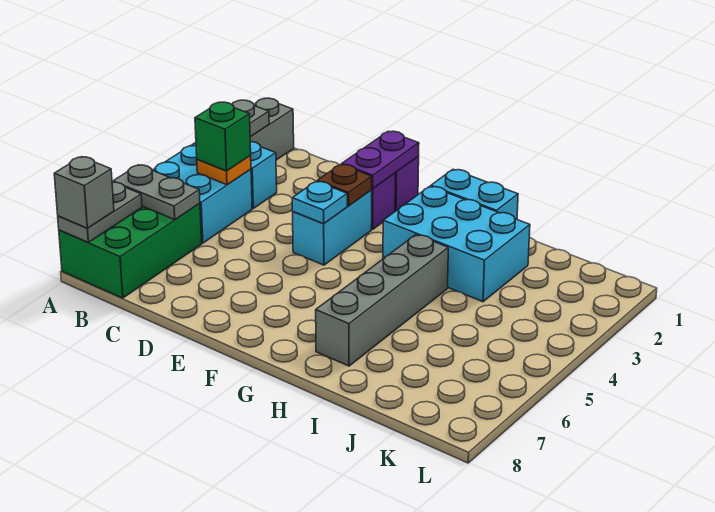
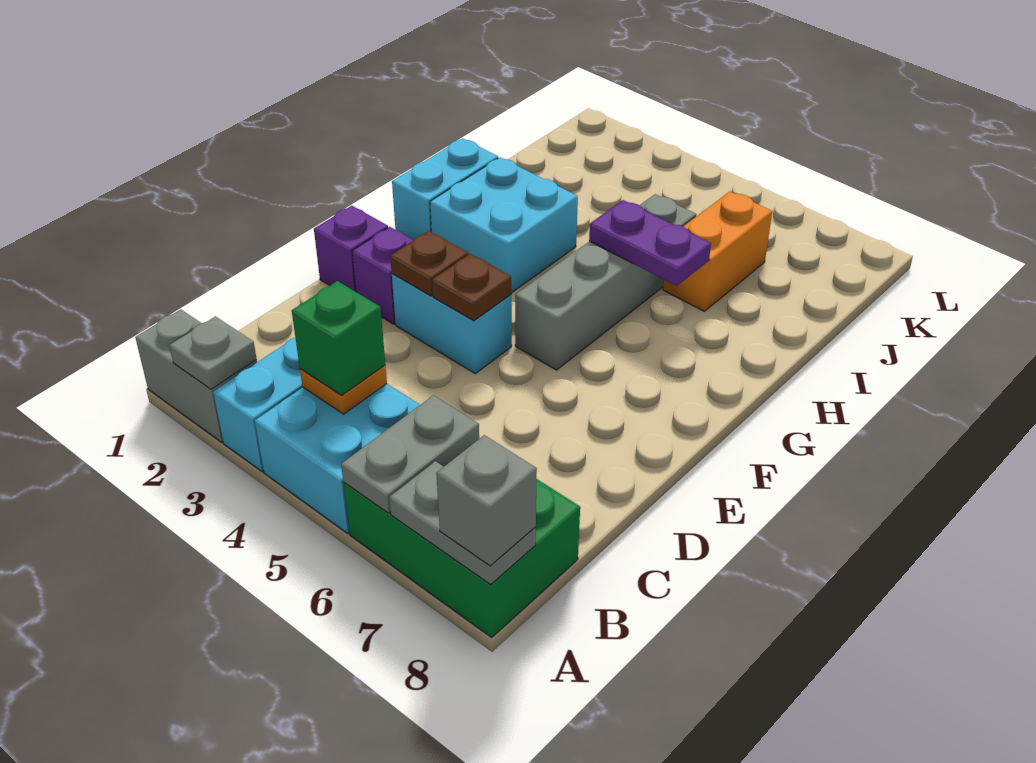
purple plate E1:E2 level 2 -> purple plate H5:H6 level 2
cyan plate E4 level 2 -> brown plate E4 level 2
cyan brick G2:I3 level 1 -> cyan brick G2:H3 level 1
grey brick H4:H7 level 1 -> grey brick F5:I5 level 1
none -> orange brick I6:J6 level 1

